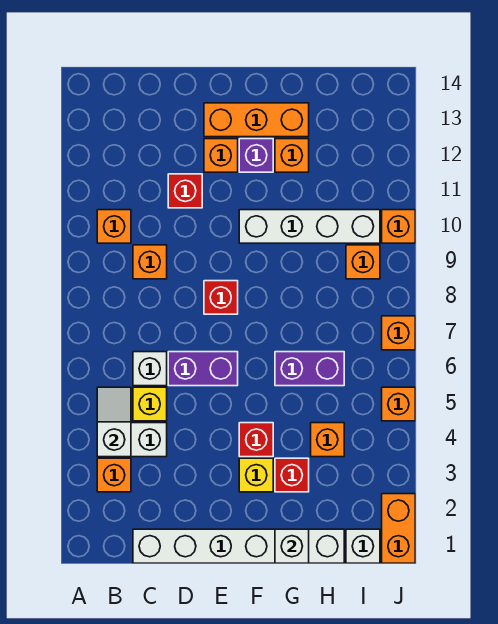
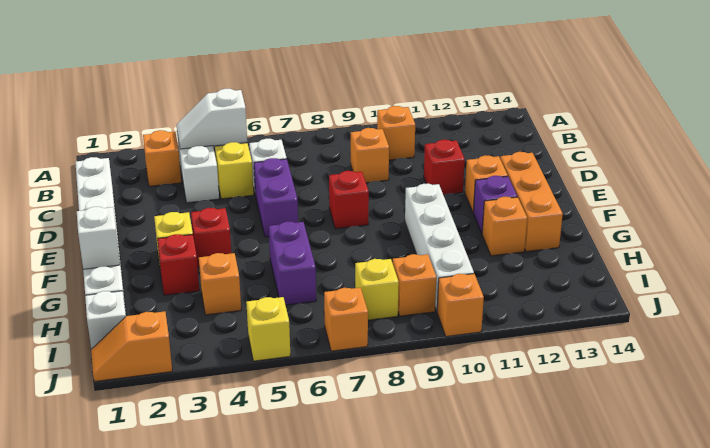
white slope B4:B5 level 2 top 4 -> white slope B4:B5 level 2 top 5
none -> yellow brick I8 level 1
orange brick J1:J2 level 1 -> orange slope J1:J2 level 1 top 2
orange brick J5 level 1 -> yellow brick J5 level 1

